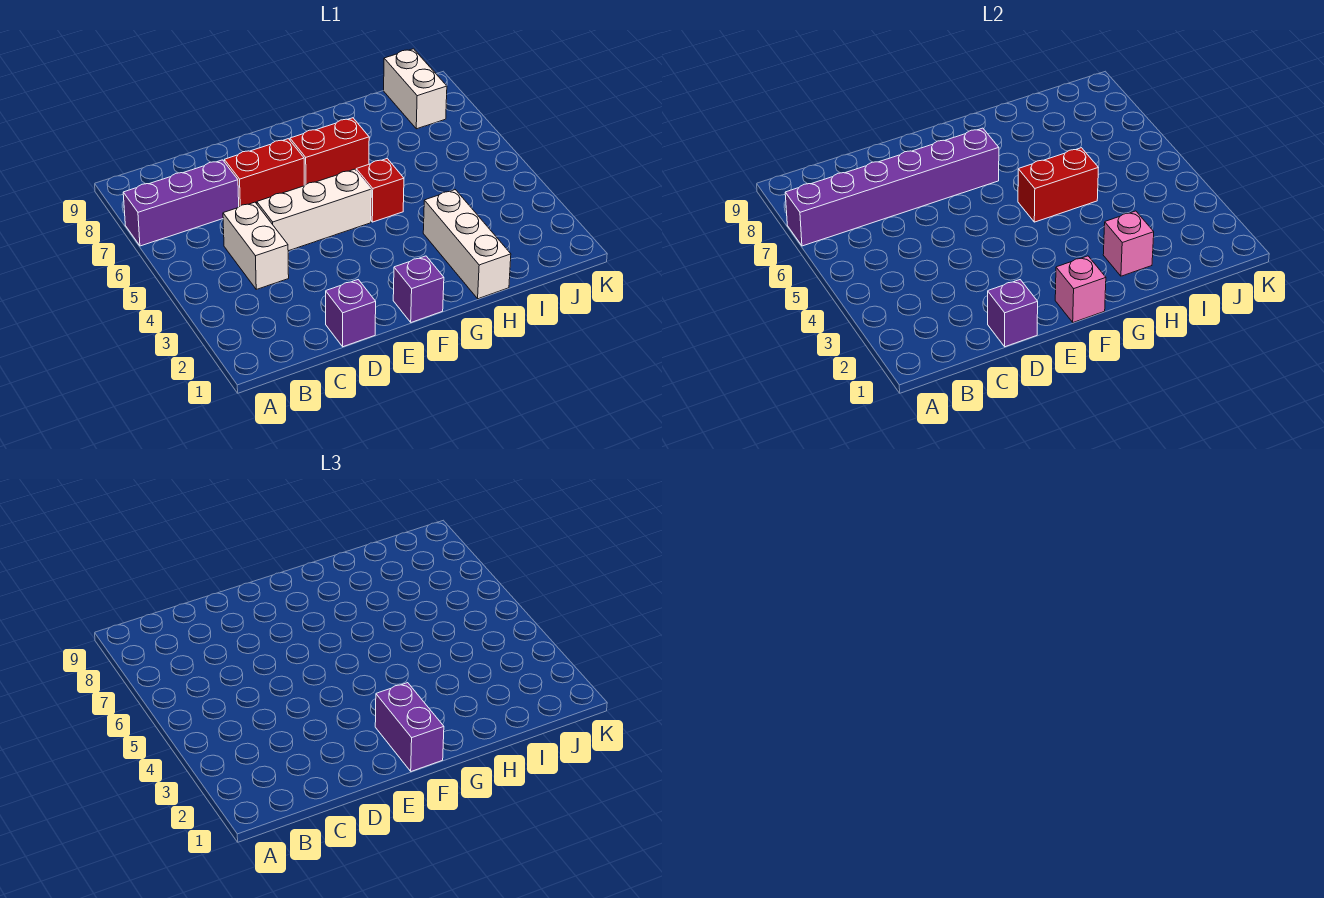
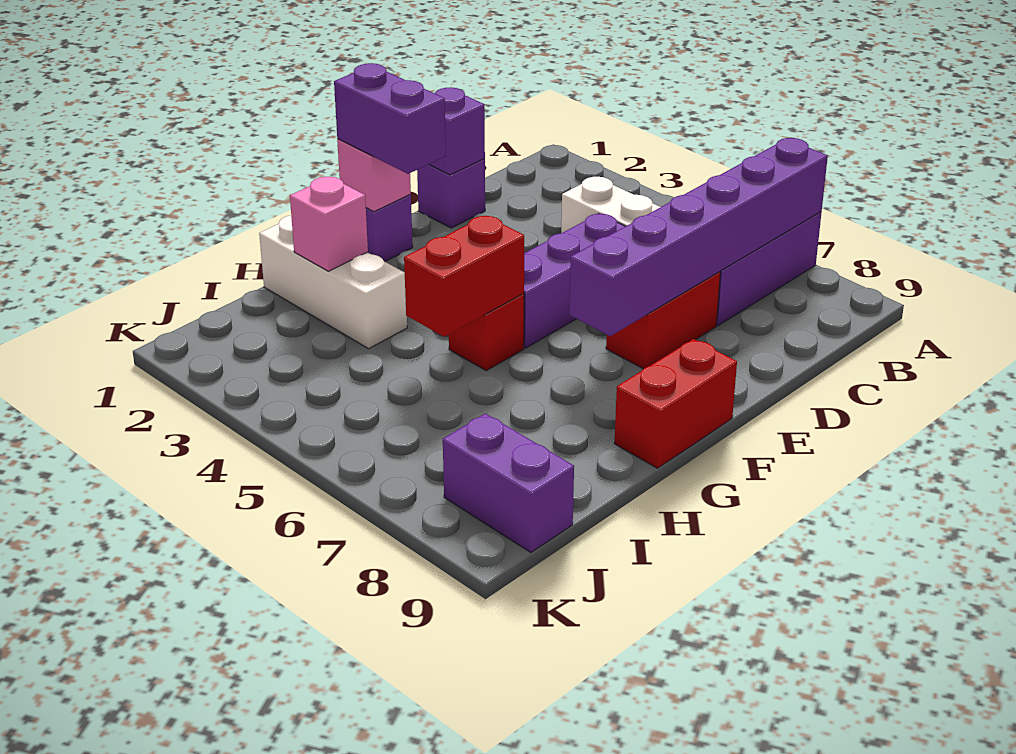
white brick D5:F5 level 1 -> purple brick D5:F5 level 1
red brick F7:G7 level 1 -> red brick F9:G9 level 1
white brick J8:J9 level 1 -> purple brick J8:J9 level 1

